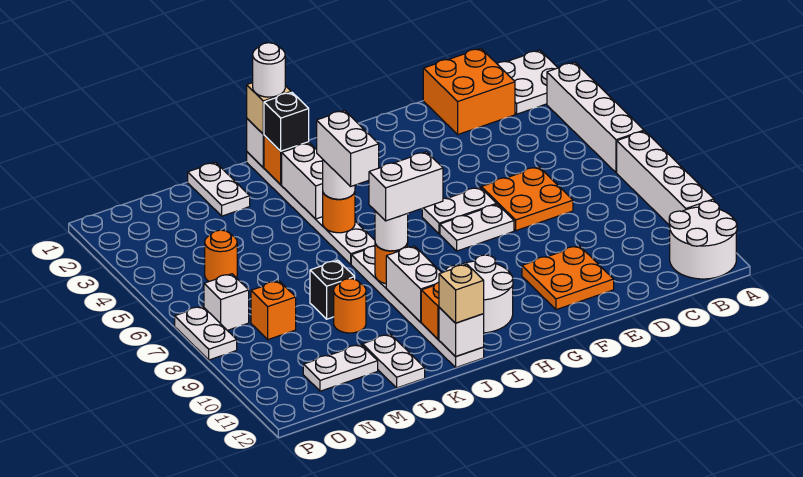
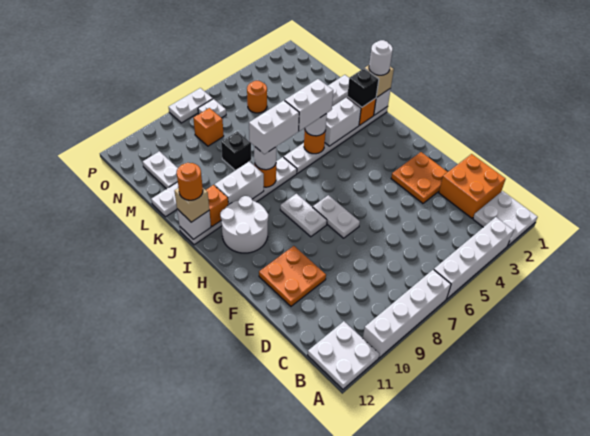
white round brick A11:B12 level 1 -> white plate A11:B12 level 1
orange plate D6:E7 level 1 -> orange plate E2:F3 level 1
white plate F6:G6 level 1 -> white plate G8:H8 level 1
white brick I8:J8 level 4 -> white brick J7:J8 level 4
orange round brick L9 level 1 -> orange round brick J12 level 4
white brick O7 level 1 -> white plate O7 level 1

